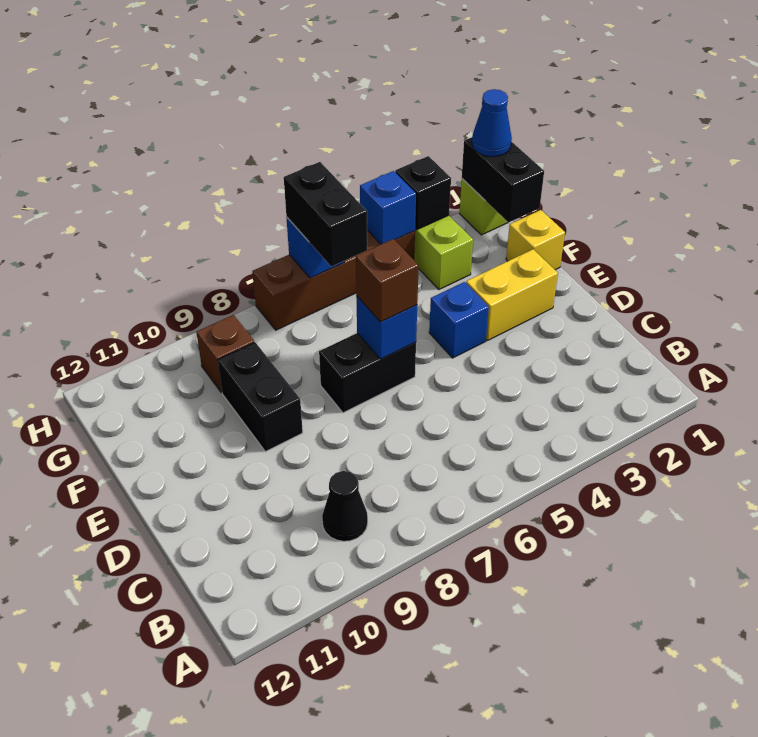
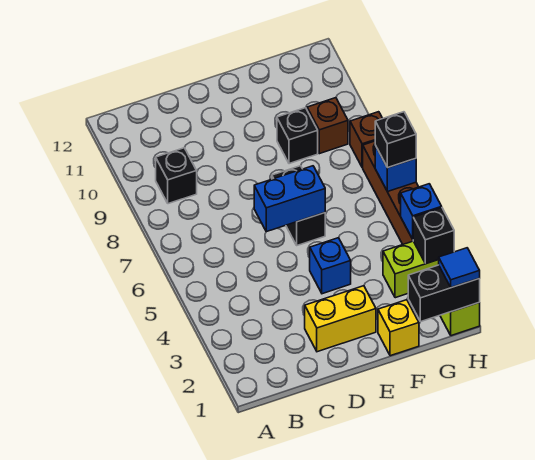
black cone B9 level 1 -> black brick B9 level 1
yellow brick E2:E3 level 1 -> yellow brick D2:E2 level 1
blue brick E6 level 2 -> blue brick D6:E6 level 2
brown brick E6 level 3 -> brown brick H8 level 1
black brick E9:F9 level 1 -> black brick F9 level 1
black brick G6:H6 level 3 -> black brick H6 level 3
blue cone H1 level 3 -> blue tile H1 level 3

